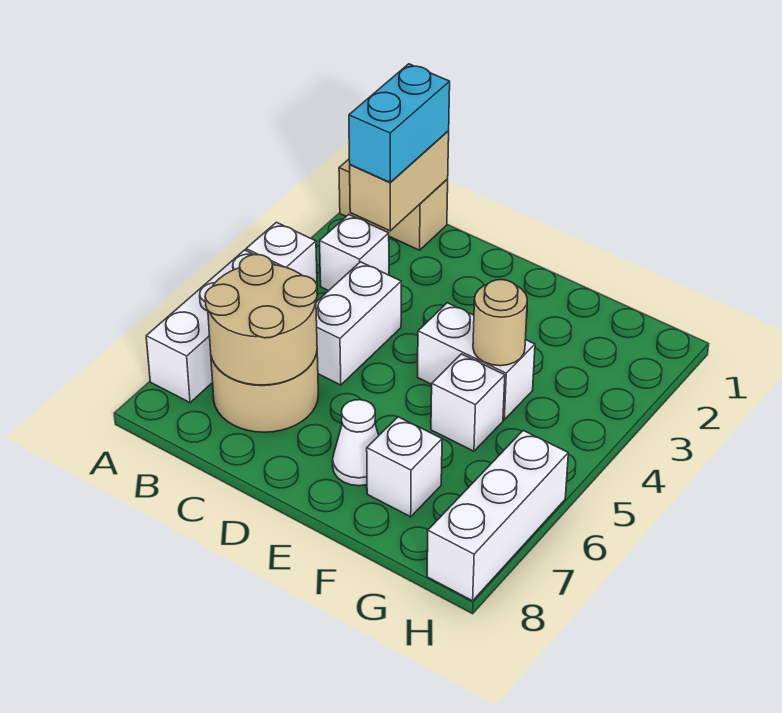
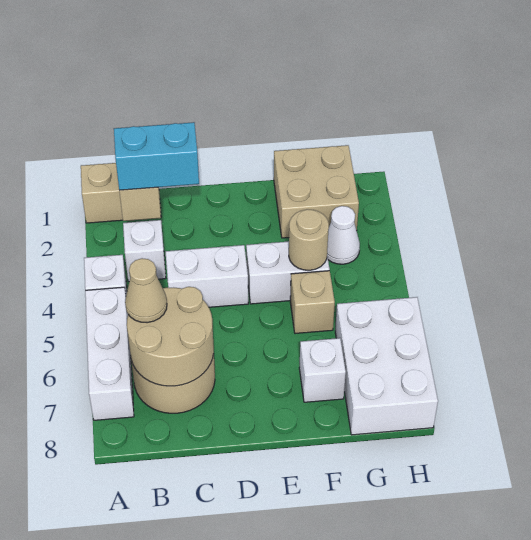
cyan brick B1:B2 level 3 -> cyan brick B2:C2 level 3
none -> tan cone B6 level 3
white brick C4:C5 level 1 -> white brick C4:D4 level 1
white cone E7 level 1 -> white cone G3 level 1
none -> tan brick F1:G2 level 1
white brick F5 level 1 -> tan brick F5 level 1
white brick H6:H8 level 1 -> white brick G6:H8 level 1

